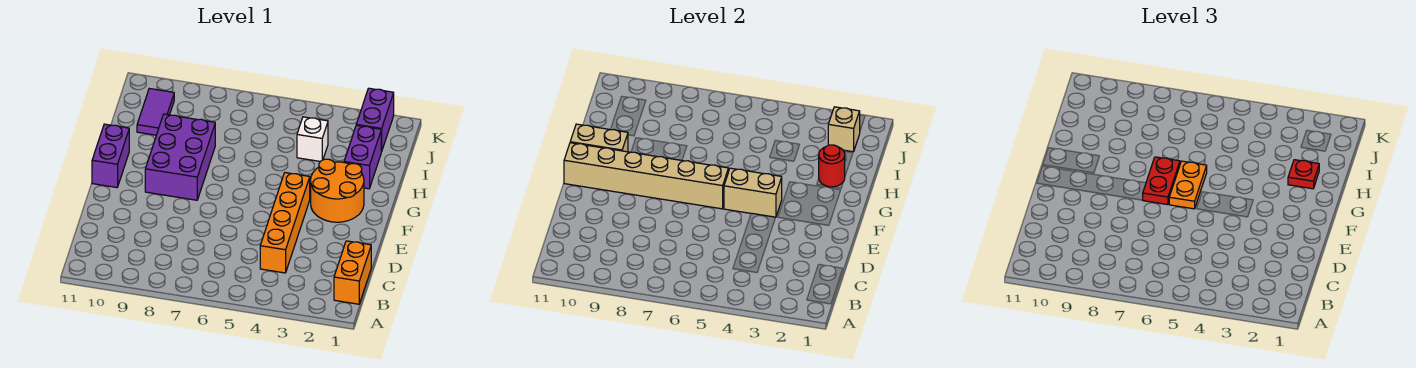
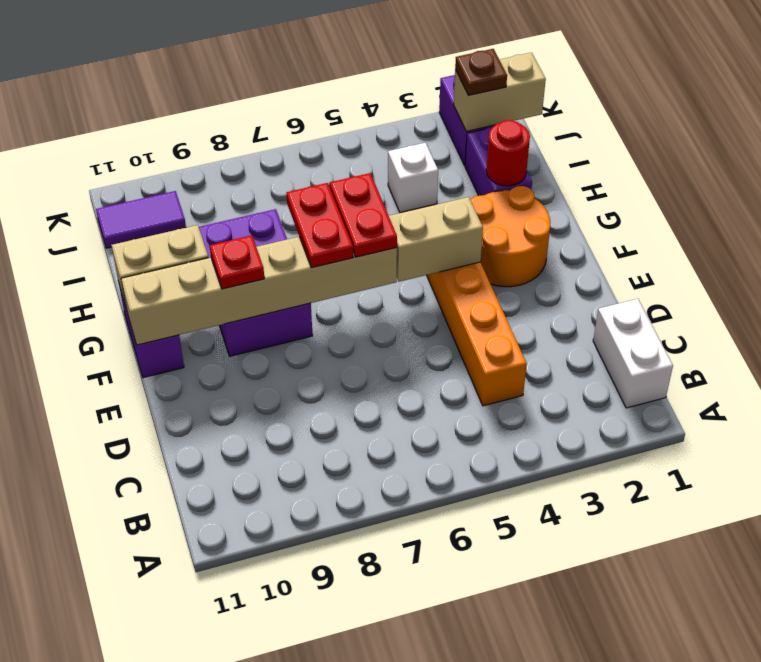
orange brick B1:C1 level 1 -> white brick B1:C1 level 1
orange plate F6:G6 level 3 -> red plate F6:G6 level 3
red plate H2 level 3 -> red plate F9 level 3
purple tile I10:J10 level 1 -> purple tile J10:J11 level 1
tan brick J2 level 2 -> tan brick J1:J2 level 2
none -> brown plate J2 level 3

